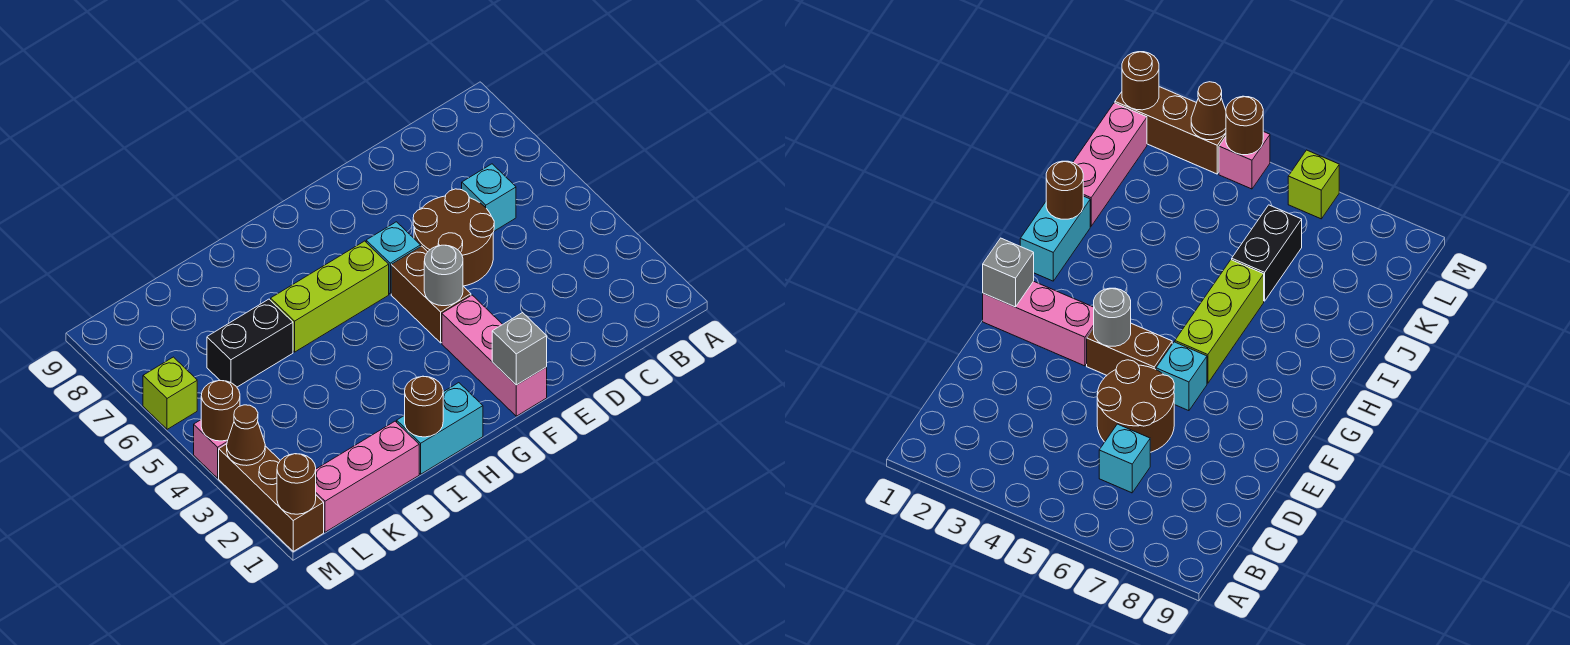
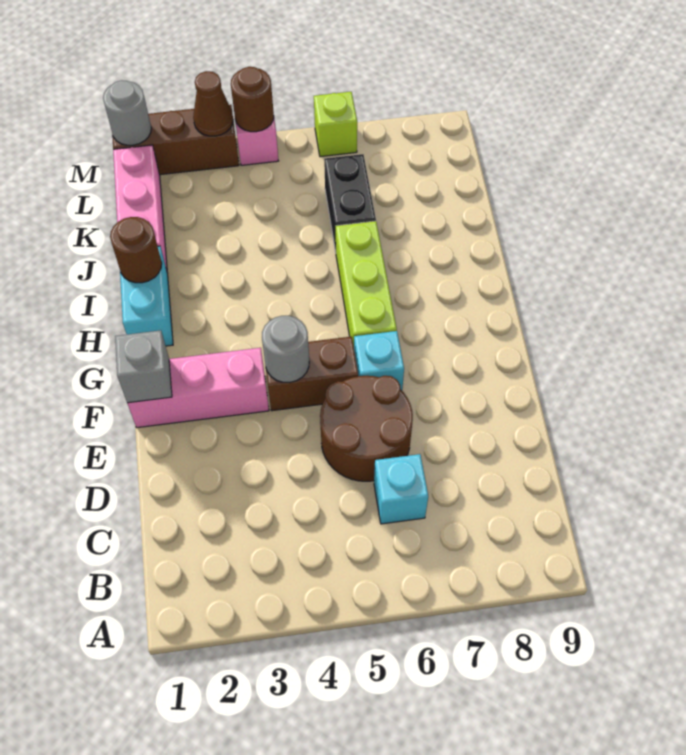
brown round brick M1 level 2 -> grey round brick M1 level 2

